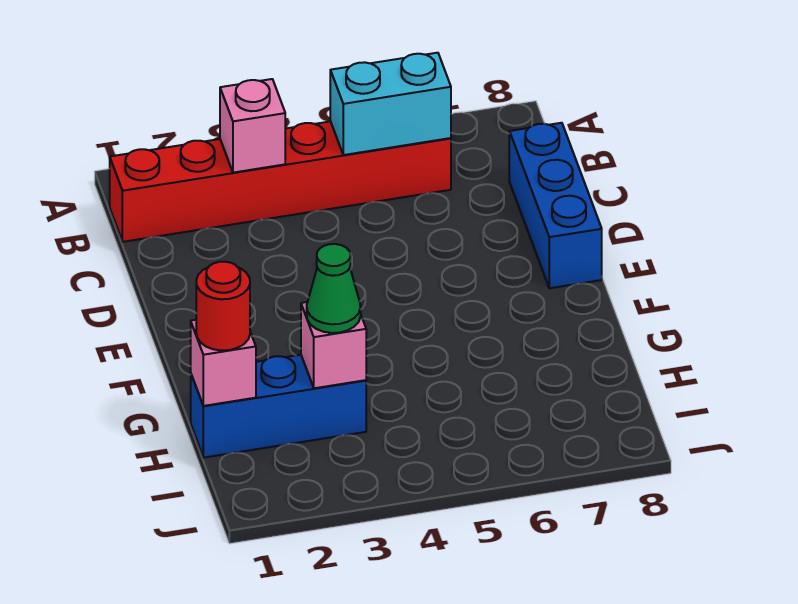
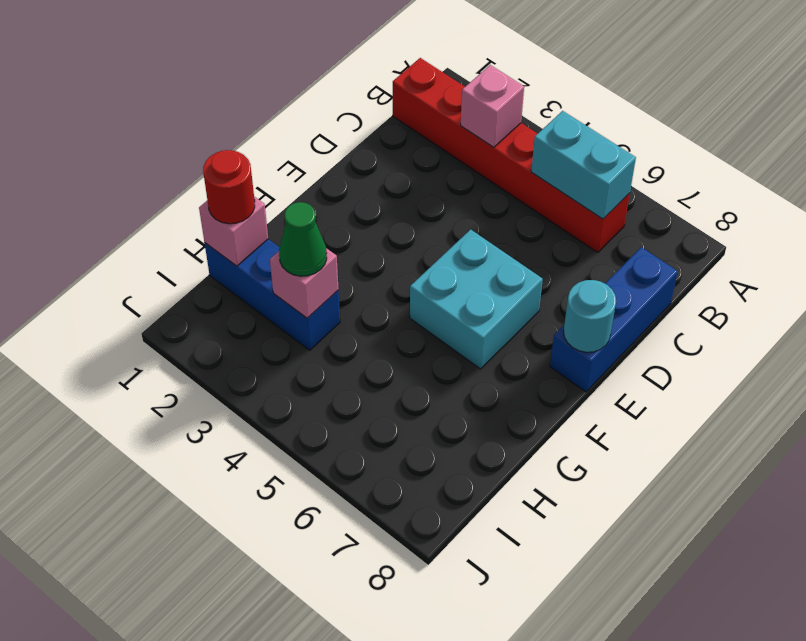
none -> cyan brick E5:F6 level 1
none -> cyan round brick E8 level 2

